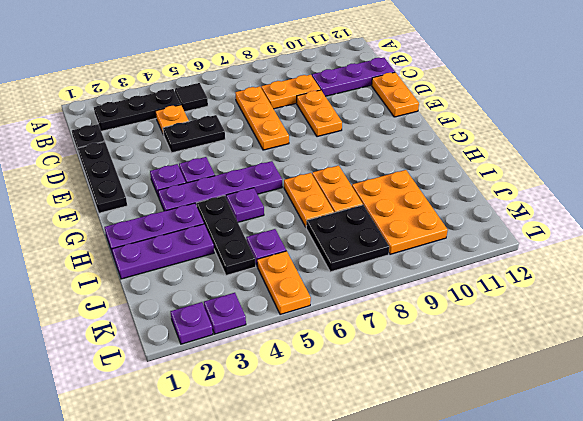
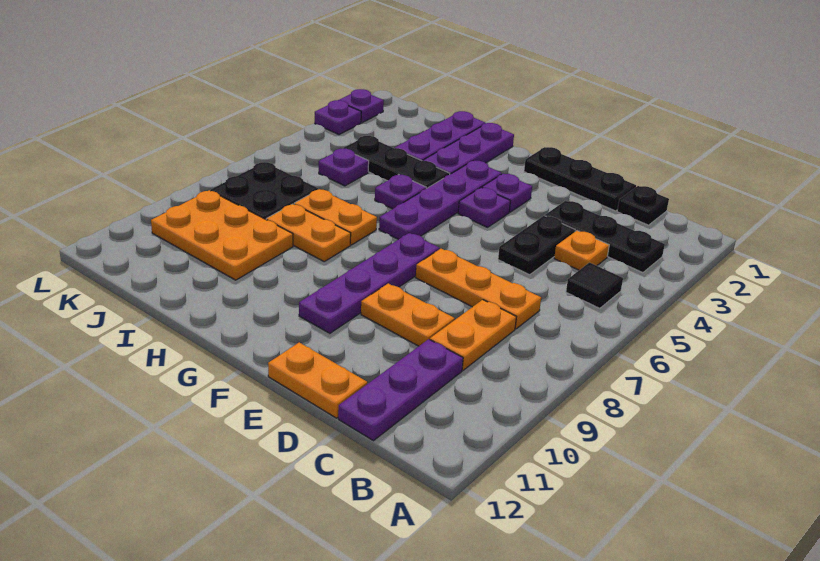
black plate B2:B4 level 1 -> black plate B3:D3 level 1
none -> purple plate F7:F10 level 1
orange plate K5:L5 level 1 -> none

